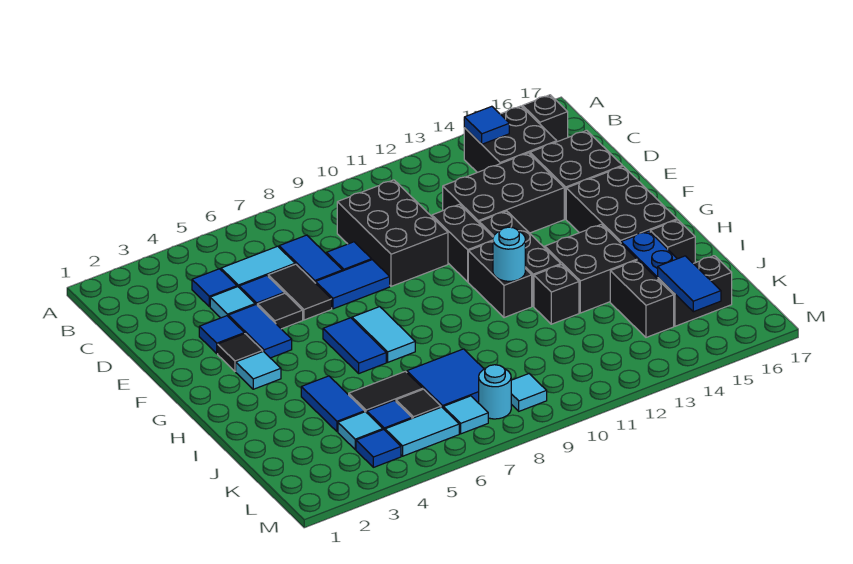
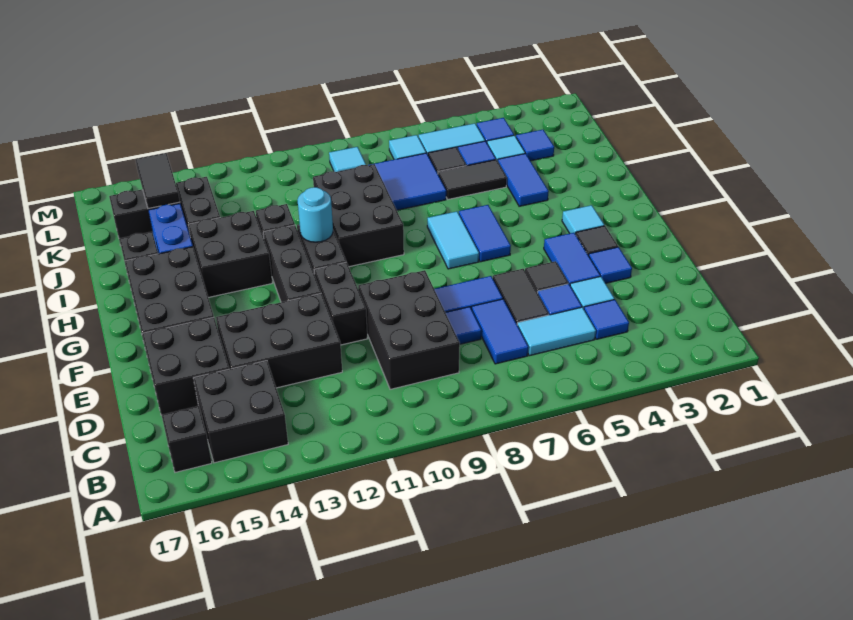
blue tile B14 level 2 -> blue tile K3 level 1
none -> black brick H9:J10 level 1
blue tile K15:L15 level 2 -> black tile K15:L15 level 2
cyan round brick L8 level 1 -> none

